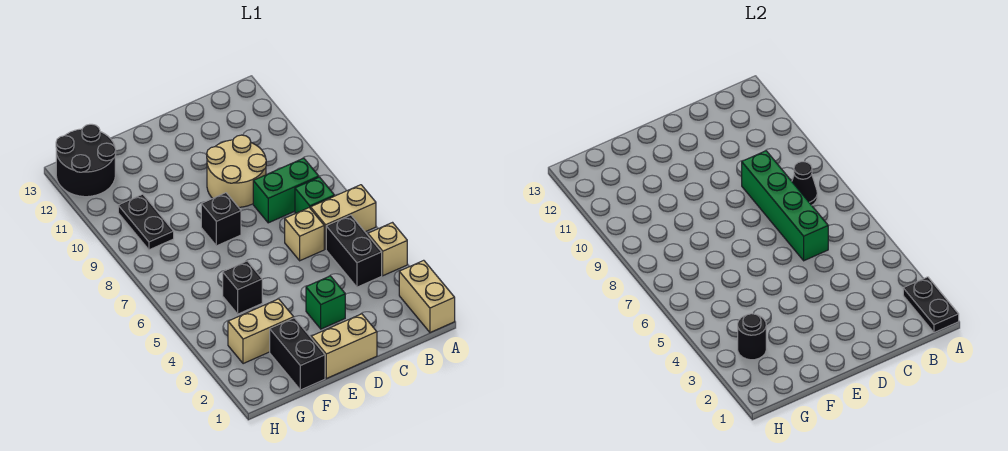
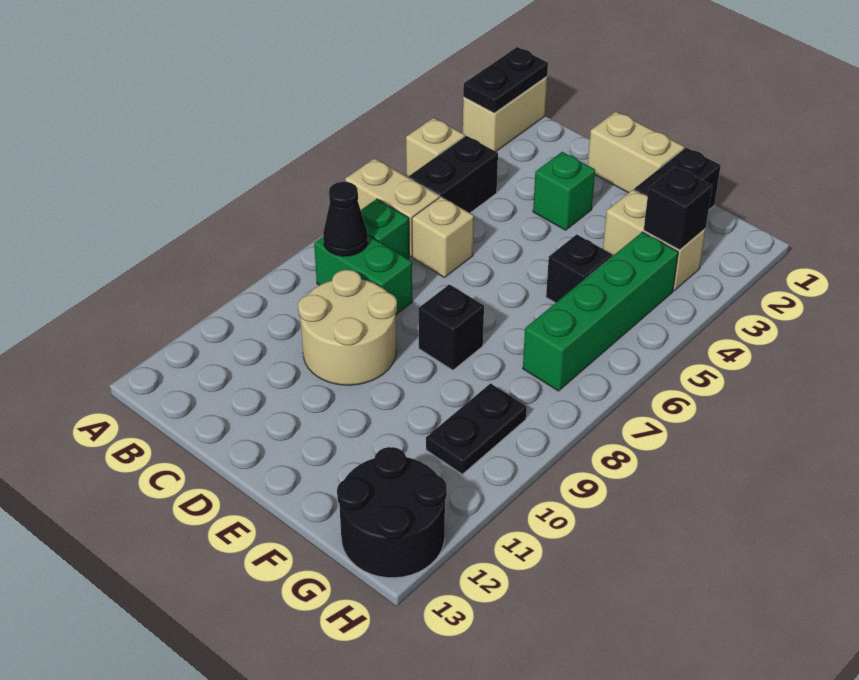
green brick C6:C9 level 2 -> green brick G4:G7 level 1
black round brick G3 level 2 -> black brick G3 level 2

